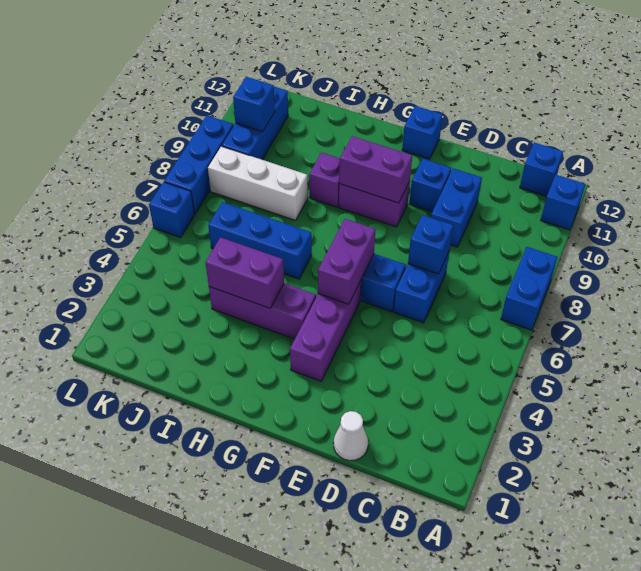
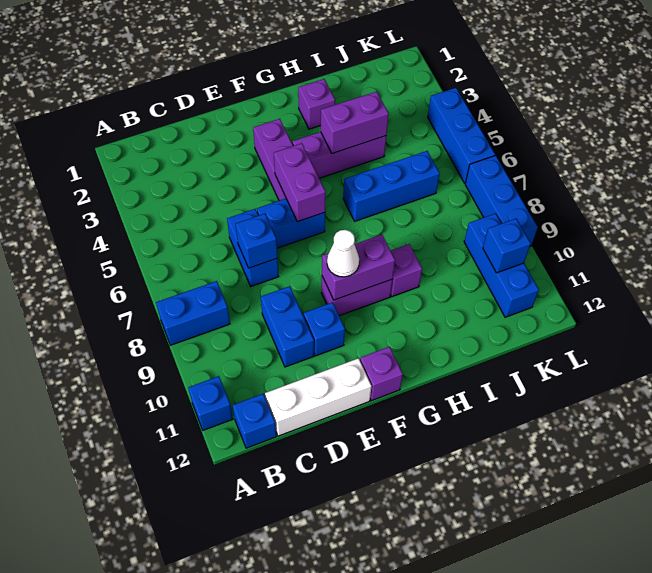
blue brick A7:A8 level 1 -> blue brick A8:B8 level 1
white cone D1 level 1 -> white cone F9 level 3
blue brick F12 level 1 -> purple brick F12 level 1
none -> purple brick H2 level 1
white brick I8:K8 level 1 -> white brick C12:E12 level 1
blue brick L6 level 1 -> blue brick L4:L6 level 1

